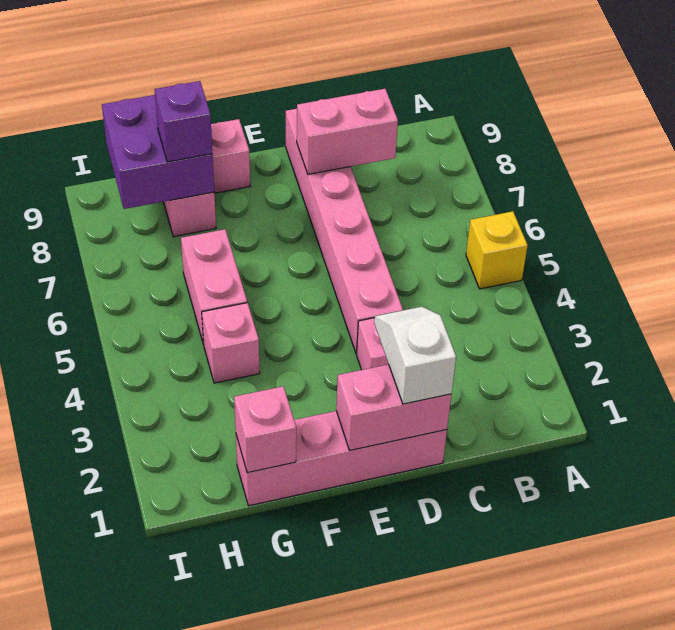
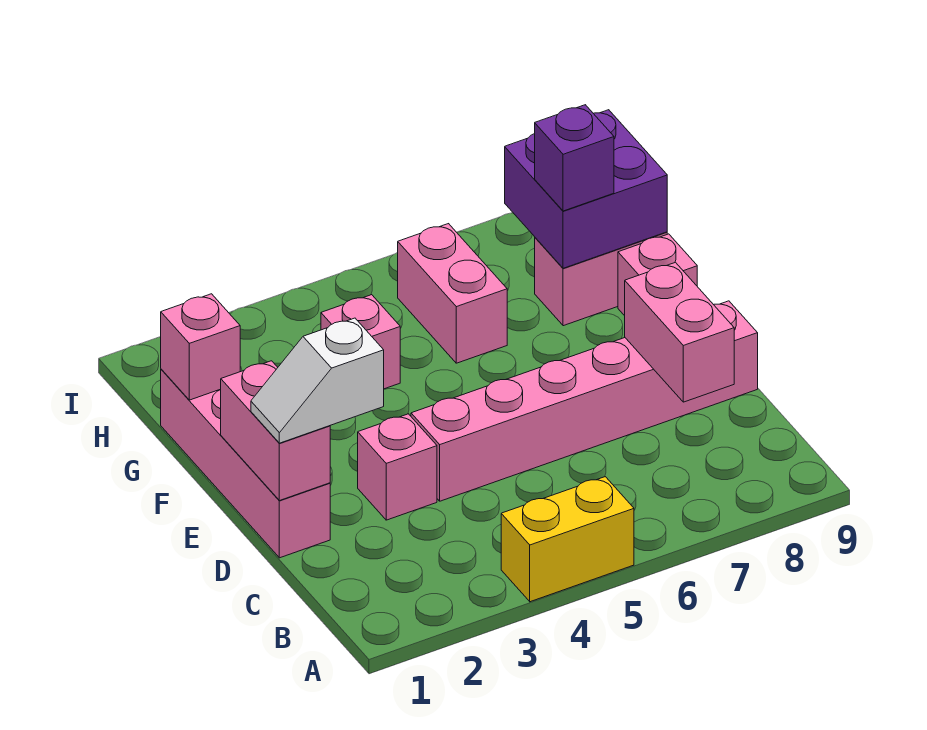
yellow brick A5 level 1 -> yellow brick A4:A5 level 1
white slope D1:D2 level 3 top 1 -> white slope D1:D2 level 3 top 2
pink brick G5:G6 level 1 -> pink brick G6:H6 level 1

